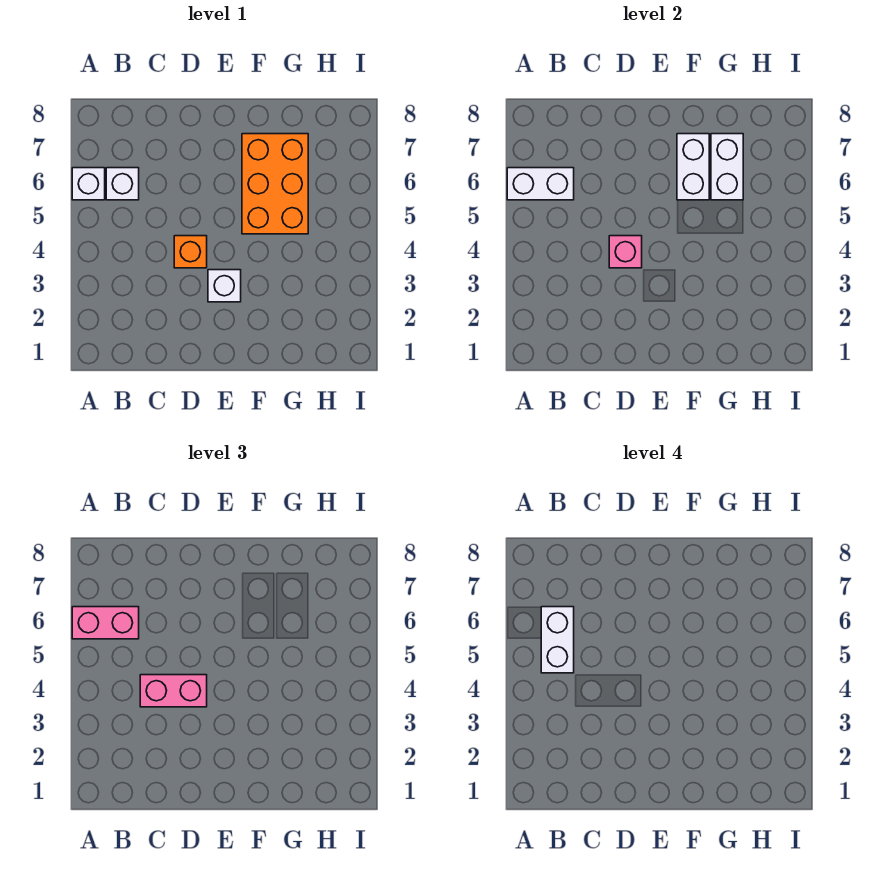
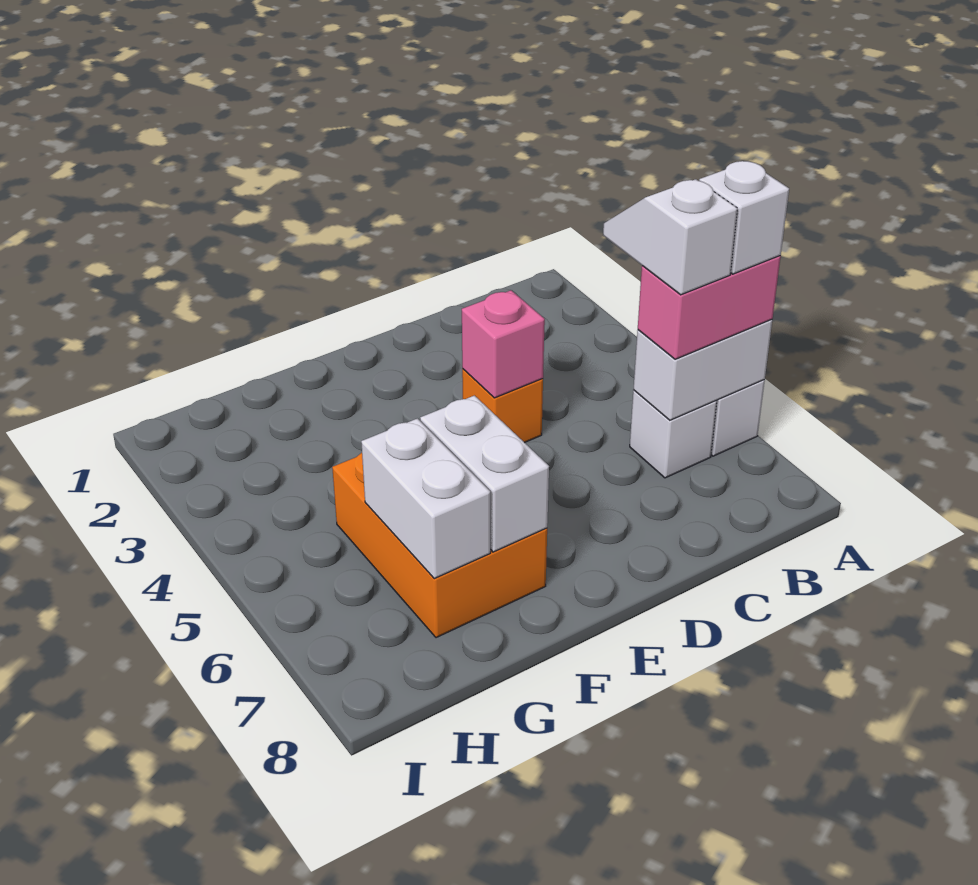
white brick B5:B6 level 4 -> white slope B5:B6 level 4 top 6
pink brick C4:D4 level 3 -> none
white brick E3 level 1 -> white brick A6 level 4

